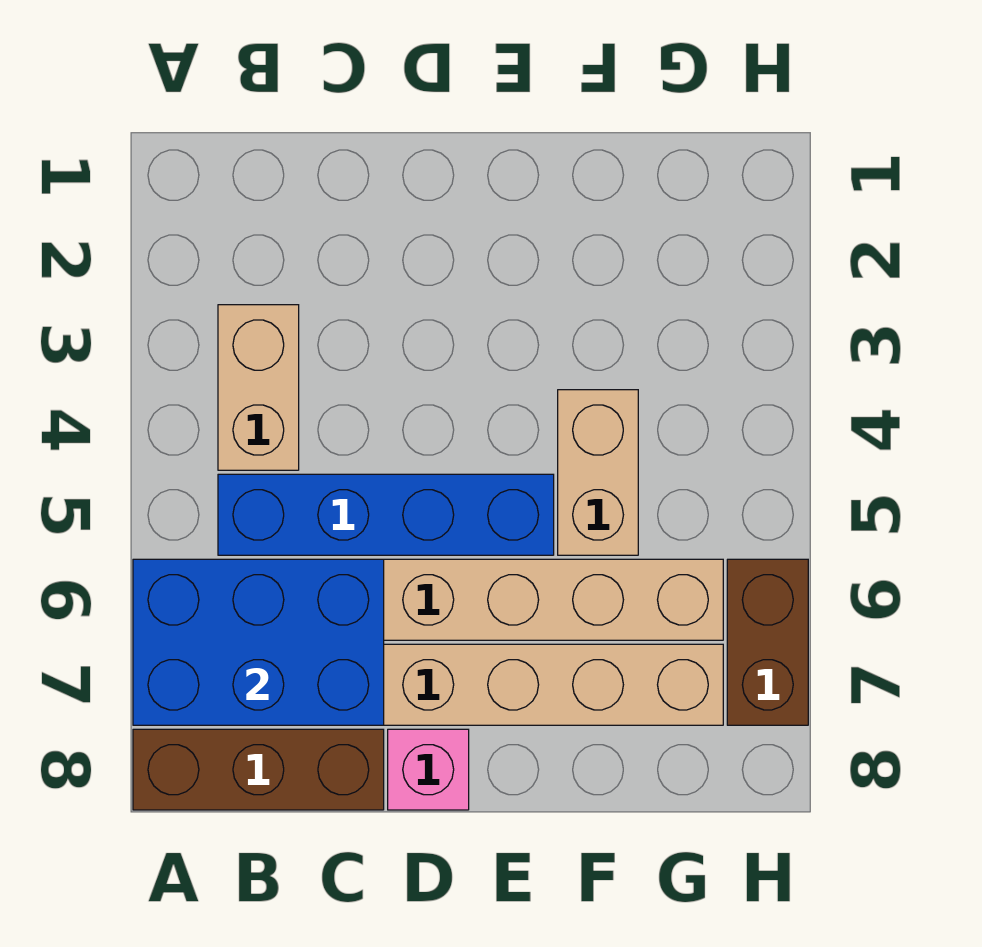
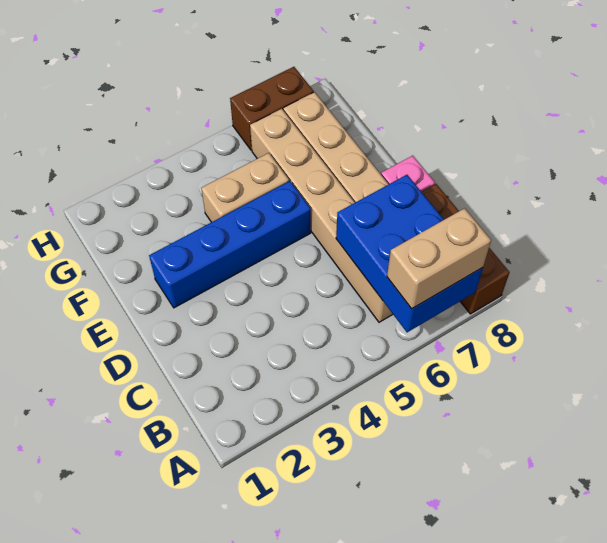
tan brick B3:B4 level 1 -> tan brick A6:A7 level 3
blue brick B5:E5 level 1 -> blue brick E2:E5 level 1

